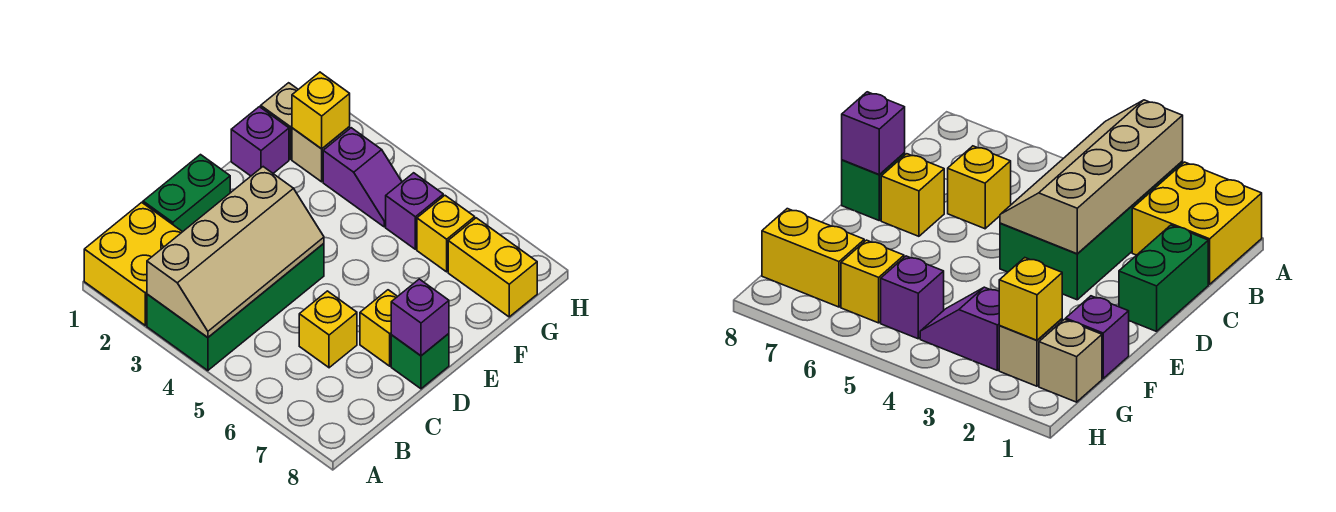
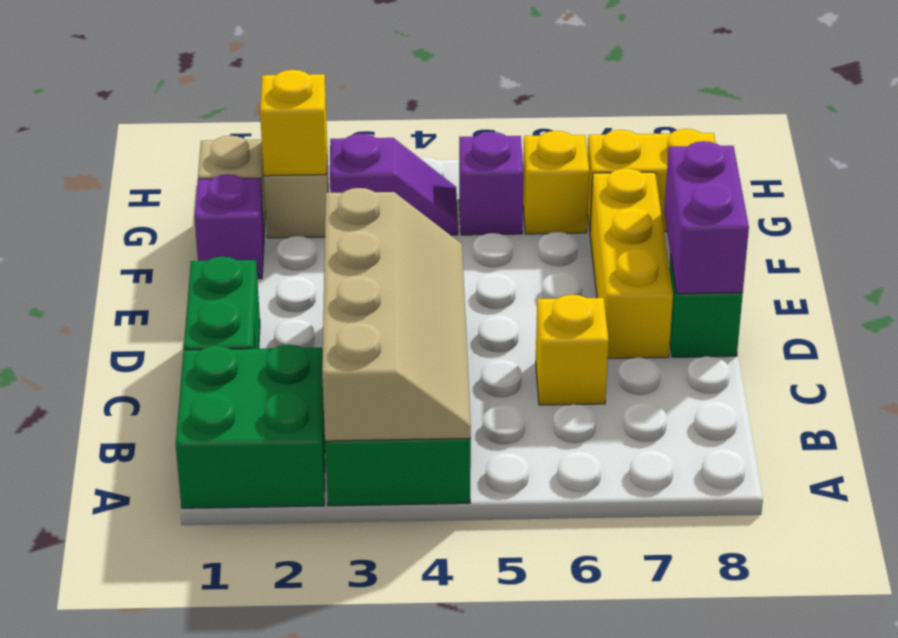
yellow brick A1:B2 level 1 -> green brick A1:B2 level 1
yellow brick D7 level 1 -> yellow brick D7:F7 level 1
purple brick D8 level 2 -> purple brick D8:E8 level 2

